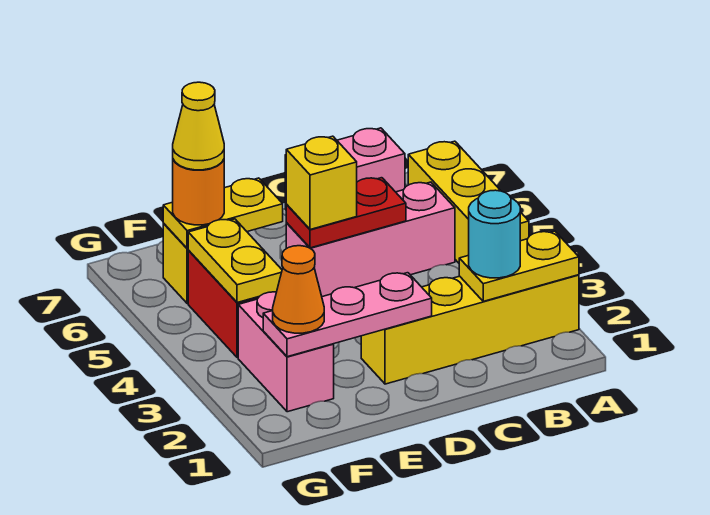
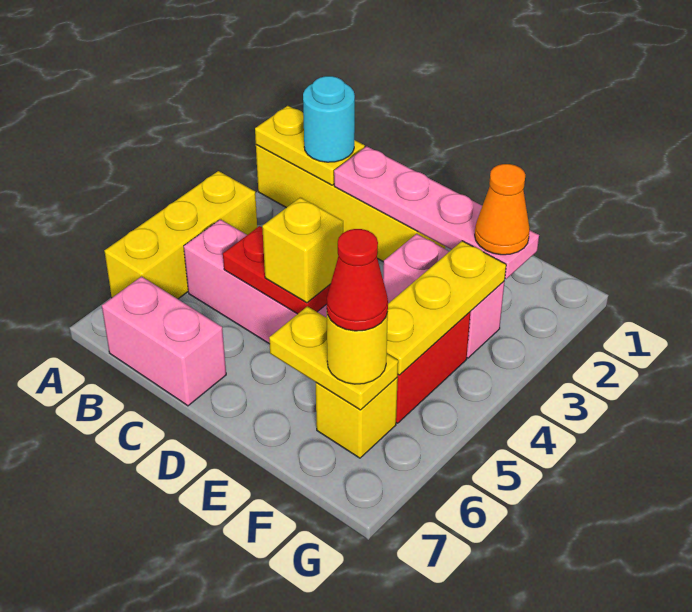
pink plate D2:F2 level 2 -> pink plate C2:F2 level 2
pink brick F2:F3 level 1 -> pink brick E3:F3 level 1
yellow plate F4:F5 level 2 -> yellow plate F3:F5 level 2
orange round brick F6 level 3 -> yellow round brick F6 level 3
yellow cone F6 level 4 -> red cone F6 level 4

